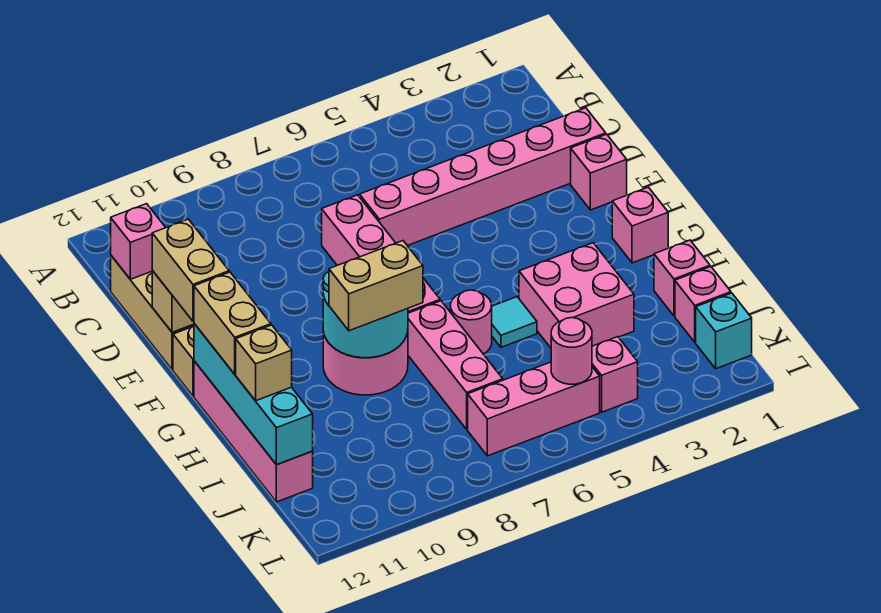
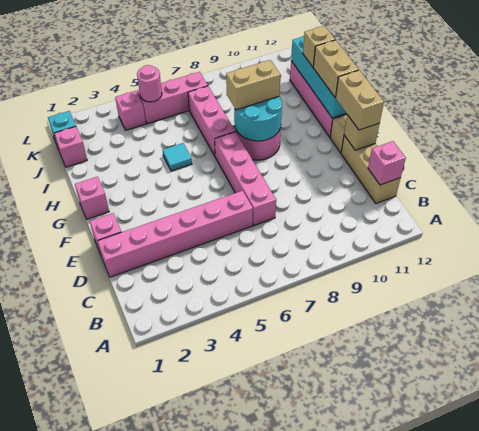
pink brick H3:I4 level 1 -> none
pink round brick H6 level 1 -> none
pink brick I1 level 1 -> none

